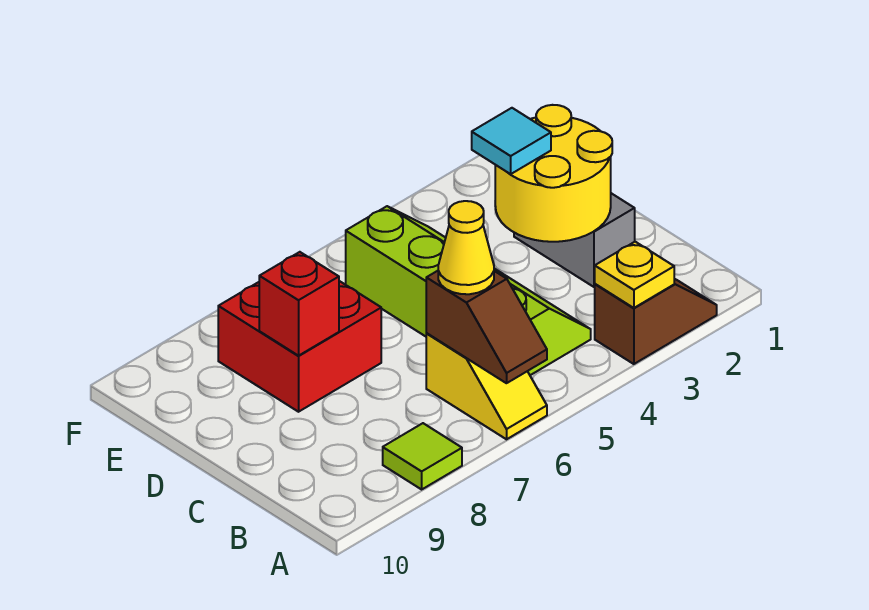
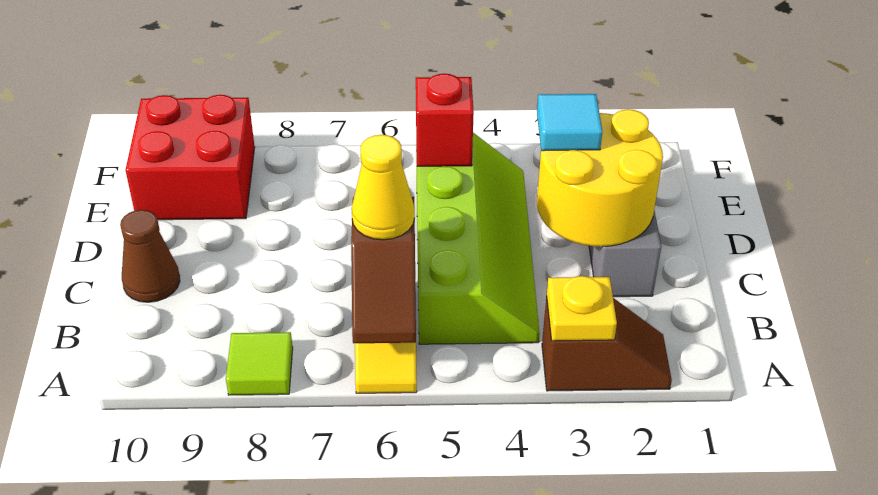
none -> brown cone C10 level 1
red brick D7:E8 level 1 -> red brick E9:F10 level 1
red brick D8 level 2 -> red brick E5 level 2

